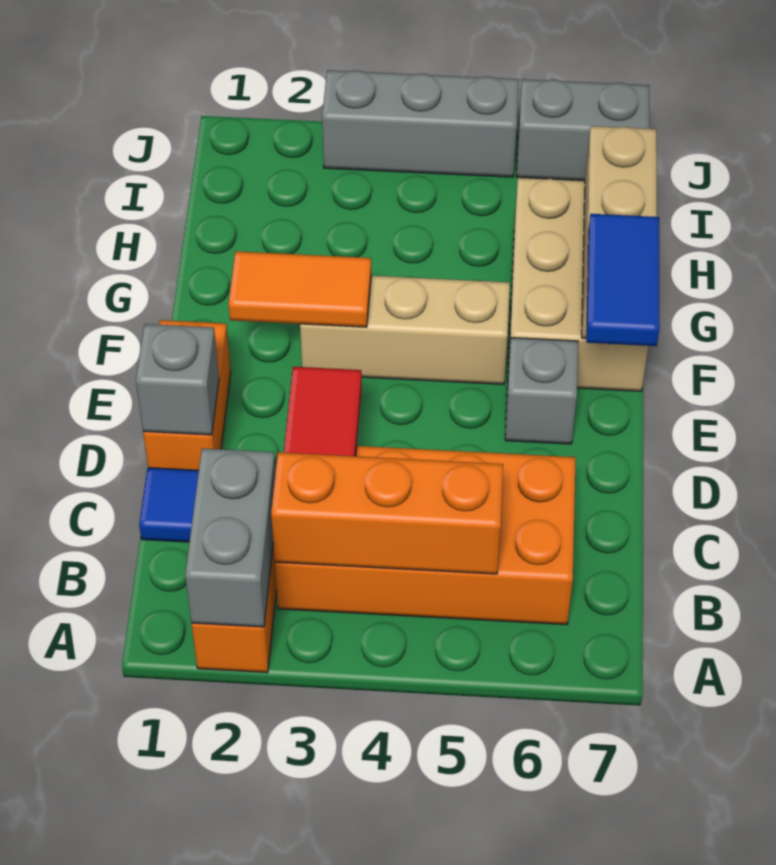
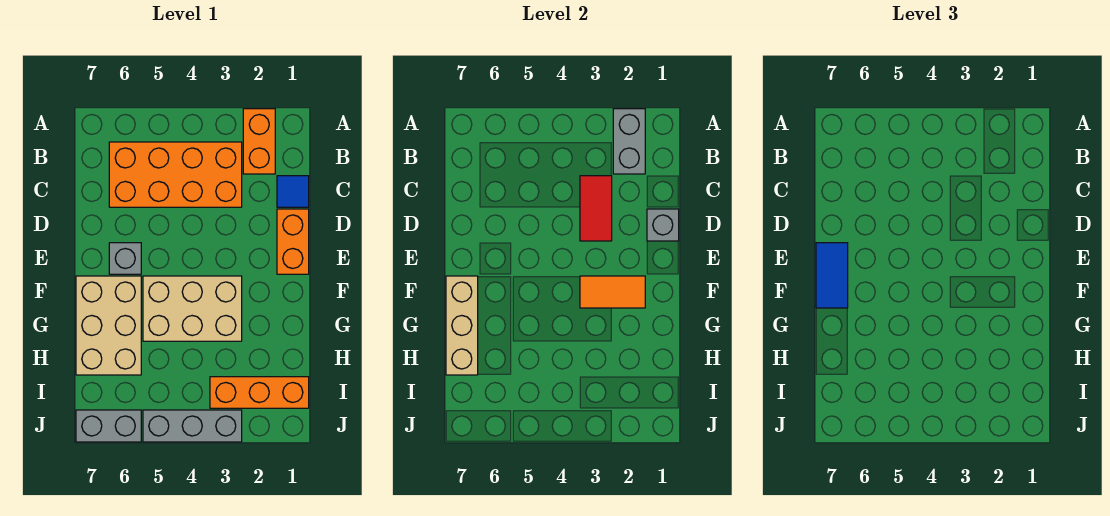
orange brick B3:B5 level 2 -> orange brick I1:I3 level 1
tan brick F3:F5 level 1 -> tan brick F3:G5 level 1

